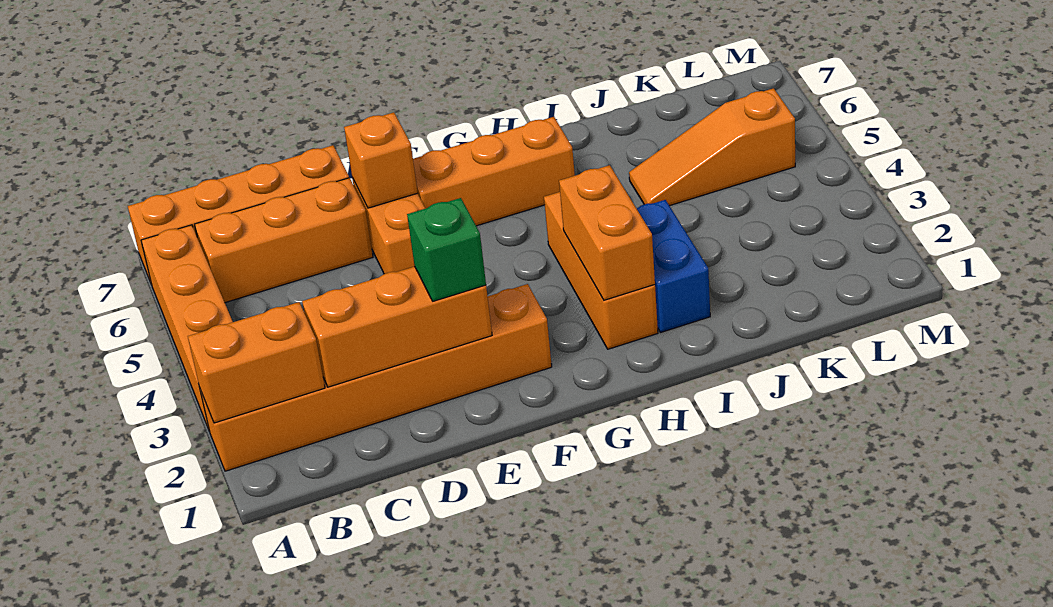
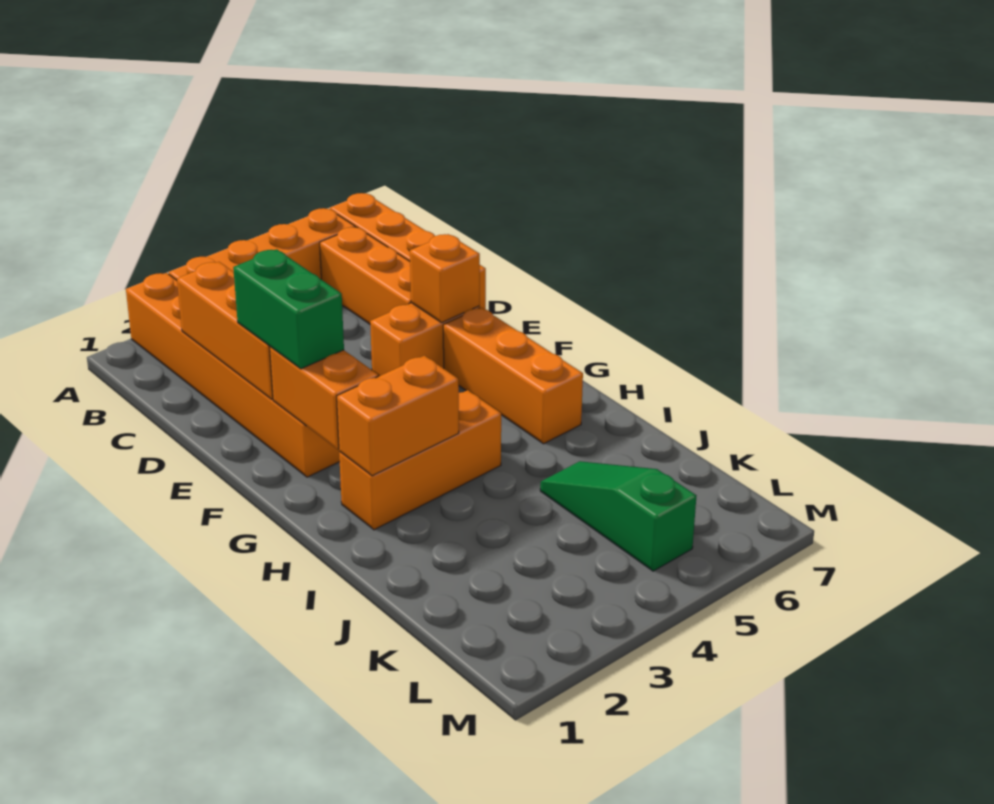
orange brick A2:B2 level 2 -> orange brick F2:G2 level 2
green brick E2 level 3 -> green brick E2:F2 level 3
blue brick I2:I3 level 1 -> none
orange slope J5:L5 level 1 top L -> green slope J5:L5 level 1 top L

